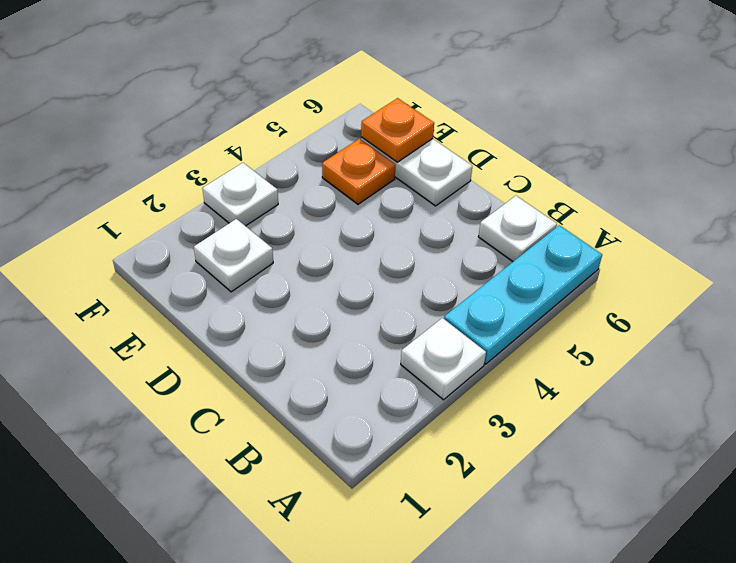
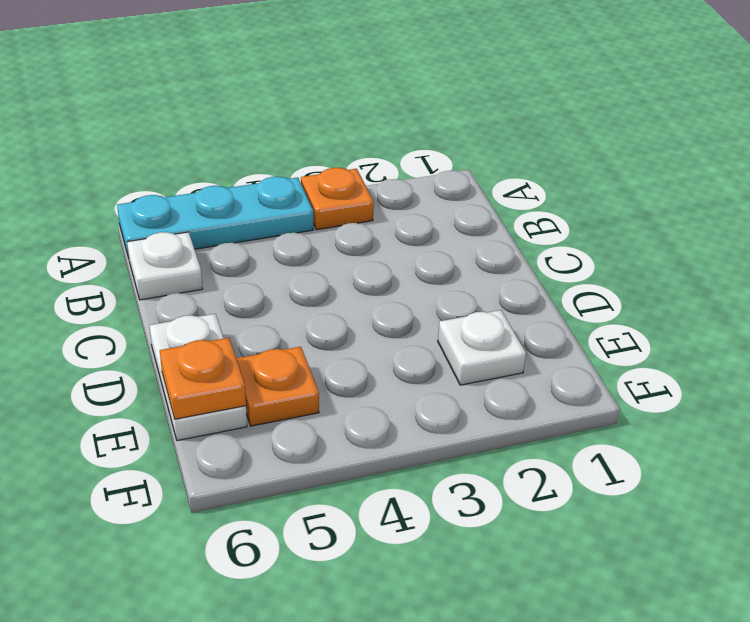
white plate A3 level 1 -> orange plate A3 level 1
white plate F3 level 1 -> none

